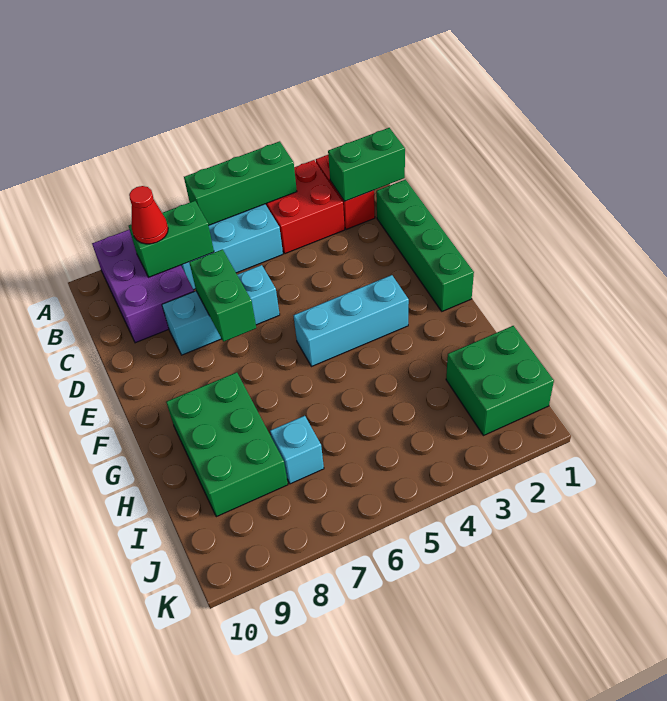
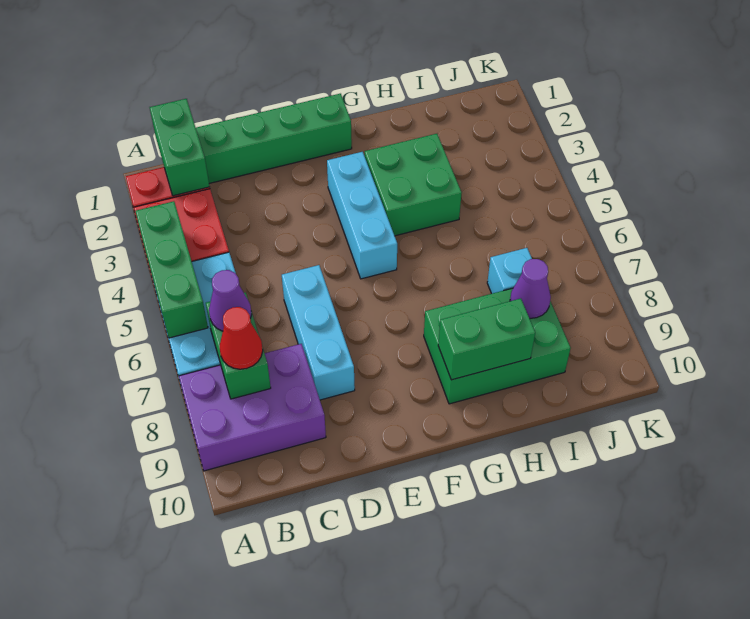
none -> purple cone B7 level 3
green brick D7:E7 level 2 -> green brick G9:H9 level 2
green brick I1:J2 level 1 -> green brick G3:H4 level 1
none -> purple cone I8 level 2

